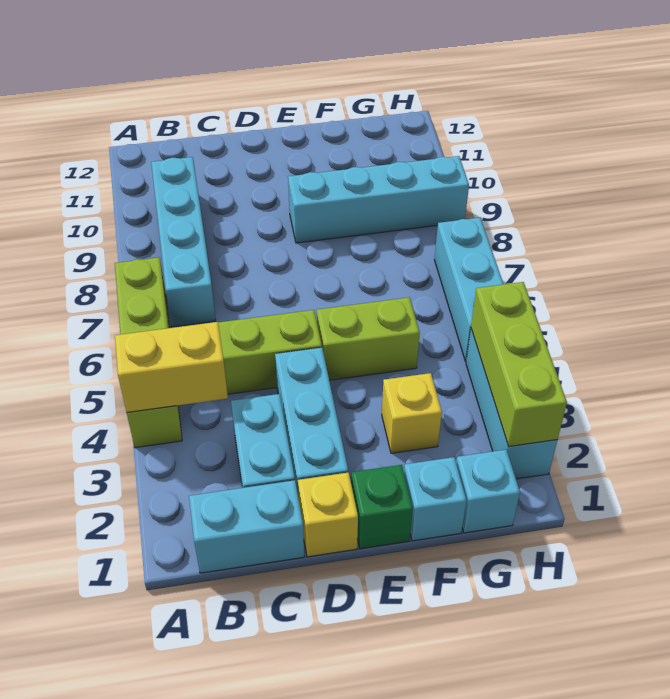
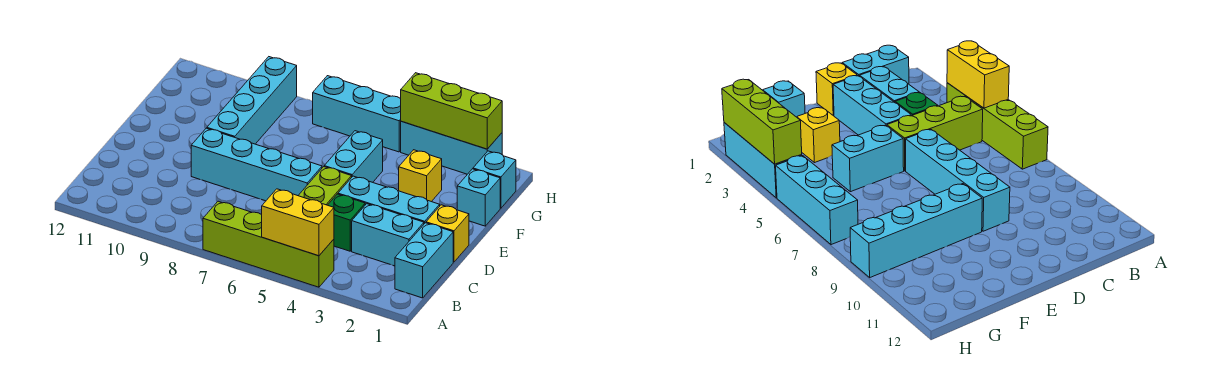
yellow brick A4:B4 level 2 -> yellow brick A4:A5 level 2
cyan brick B7:B10 level 1 -> cyan brick D6:D9 level 1
green brick E1 level 1 -> green brick C4 level 1
lime brick E5:F5 level 1 -> cyan brick E5:F5 level 1

